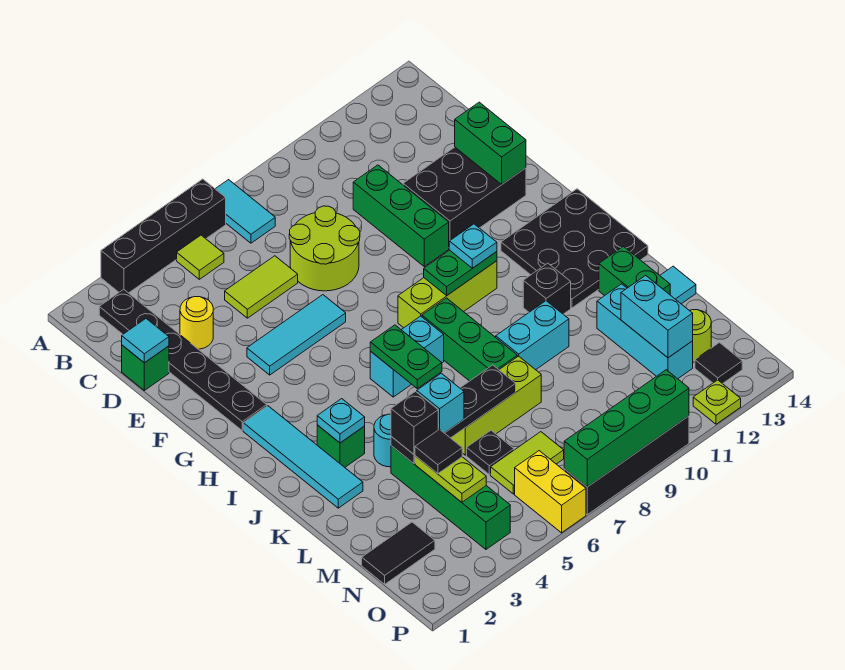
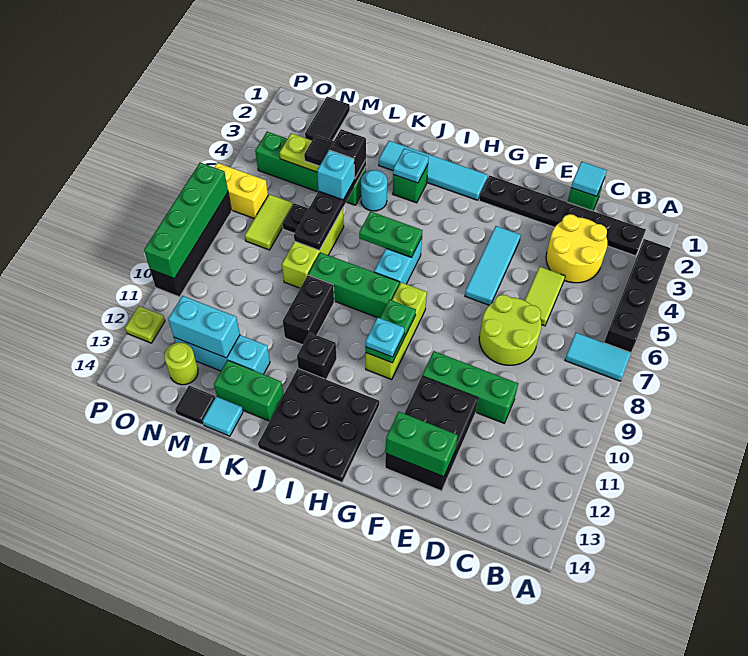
lime tile B5 level 1 -> none
yellow round brick D3 level 1 -> yellow round brick C3:D4 level 1
cyan brick K9:K10 level 1 -> black brick K9:K10 level 1
black tile O13 level 1 -> black tile M14 level 1

